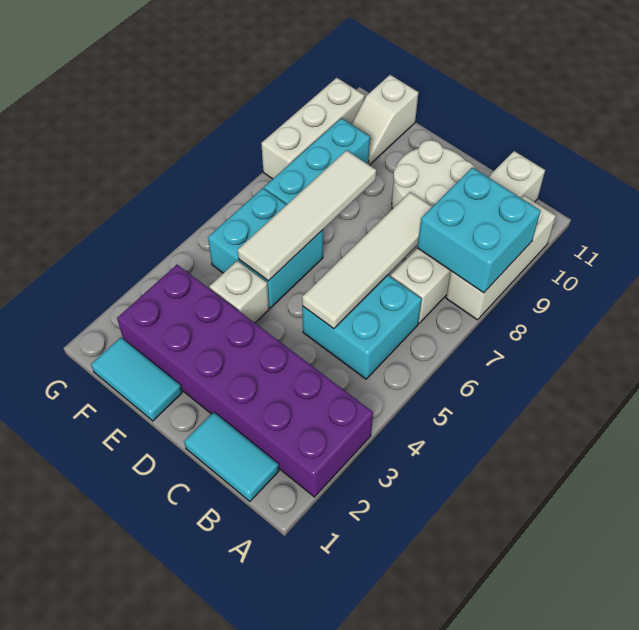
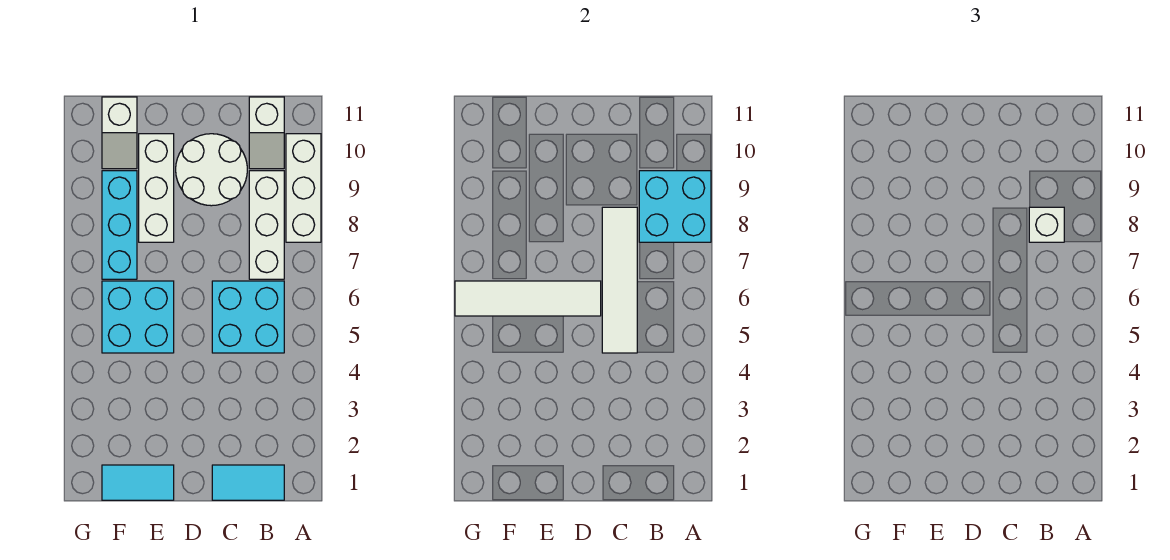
purple brick A2:F3 level 1 -> none
white brick E4 level 1 -> white brick B8 level 3
white tile E5:E8 level 2 -> white tile D6:G6 level 2
white brick G8:G10 level 1 -> white brick E8:E10 level 1

